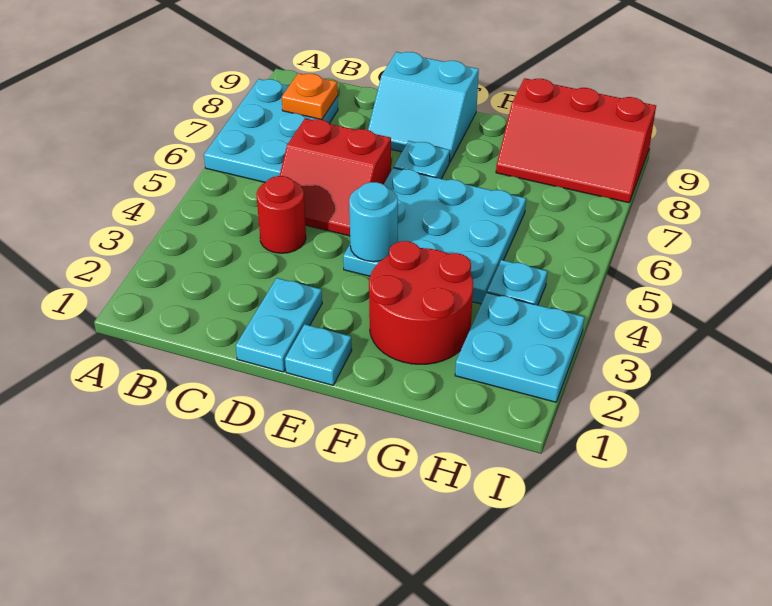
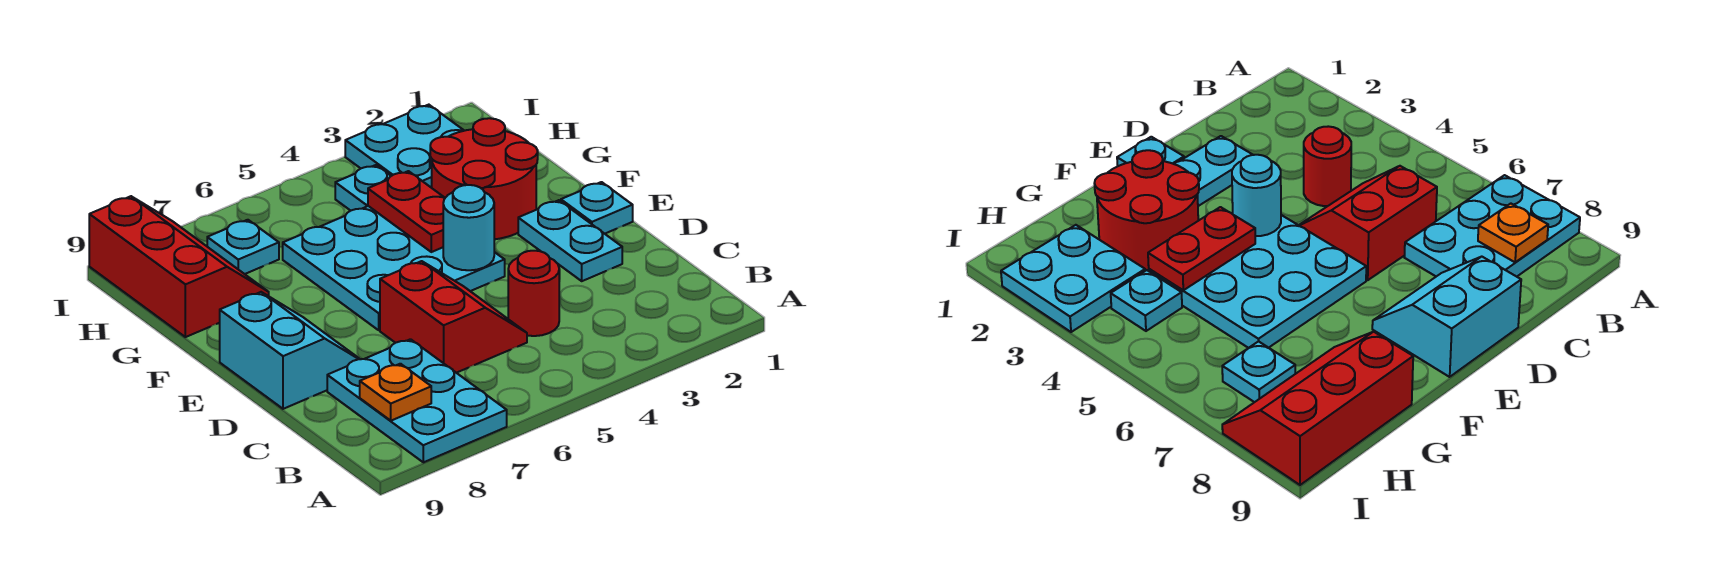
cyan plate A6:B8 level 1 -> cyan plate A7:C8 level 1
cyan plate D1:D2 level 1 -> cyan plate D2:E2 level 1
cyan plate E7 level 1 -> cyan plate H7 level 1
none -> red plate F4:G4 level 2

